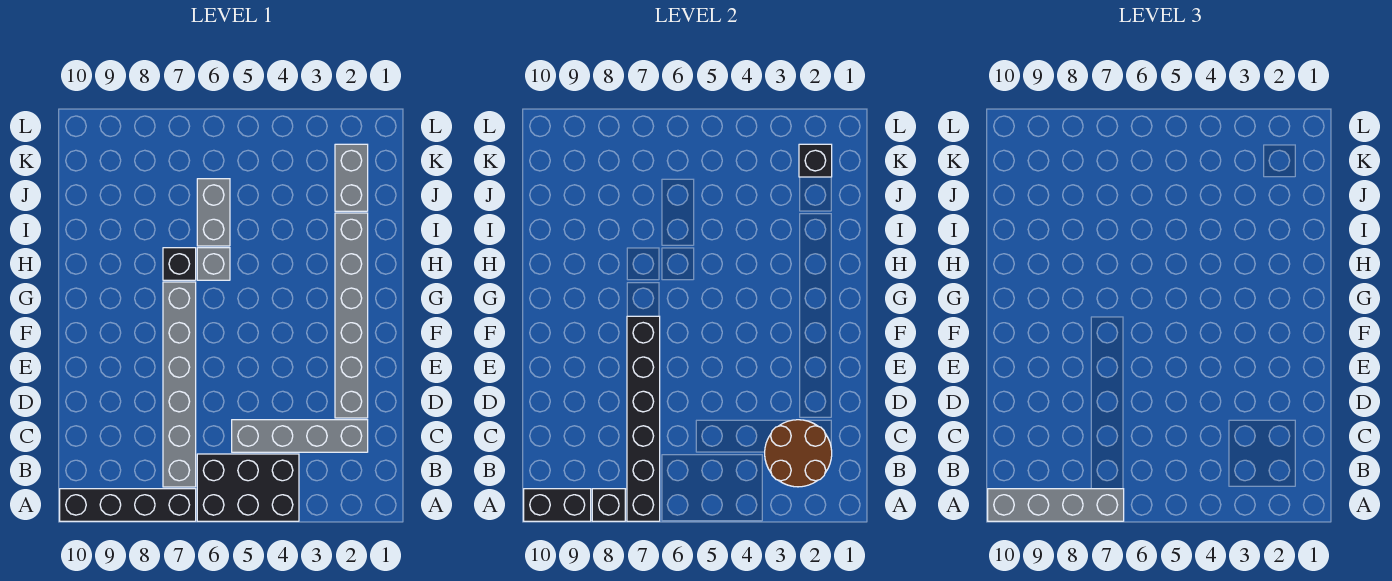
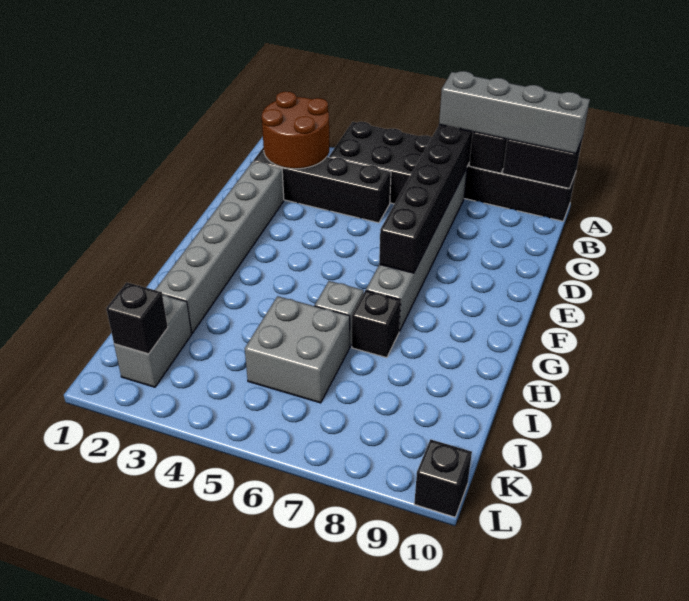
grey brick C2:C5 level 1 -> black brick C2:C5 level 1
grey brick I6:J6 level 1 -> grey brick I5:J6 level 1
none -> black brick L10 level 1

